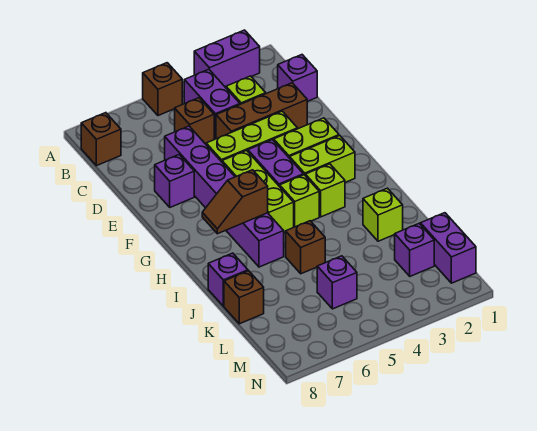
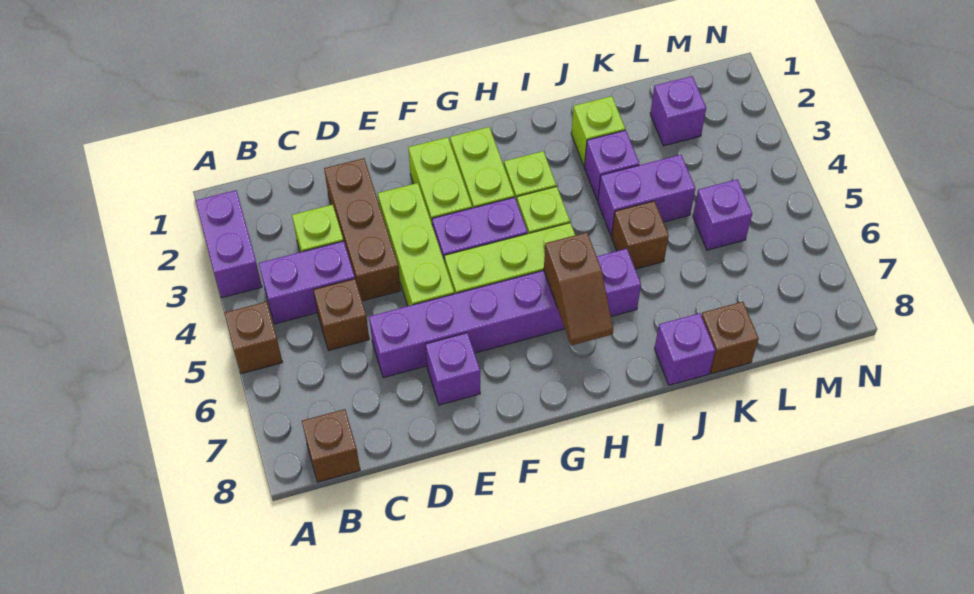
purple brick C1 level 1 -> purple brick J3 level 1
purple brick L1:M1 level 1 -> purple brick J4:K4 level 1

